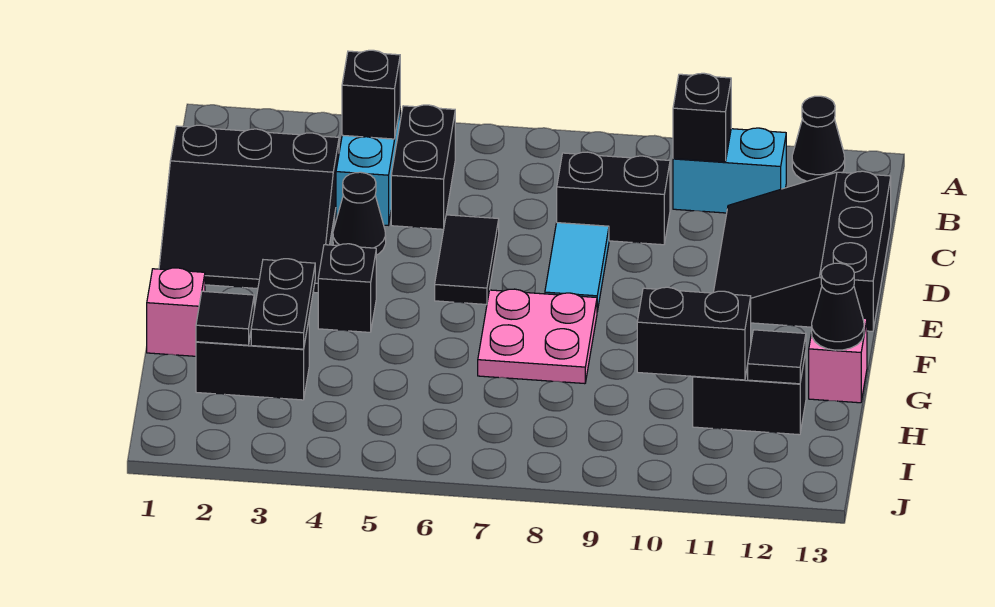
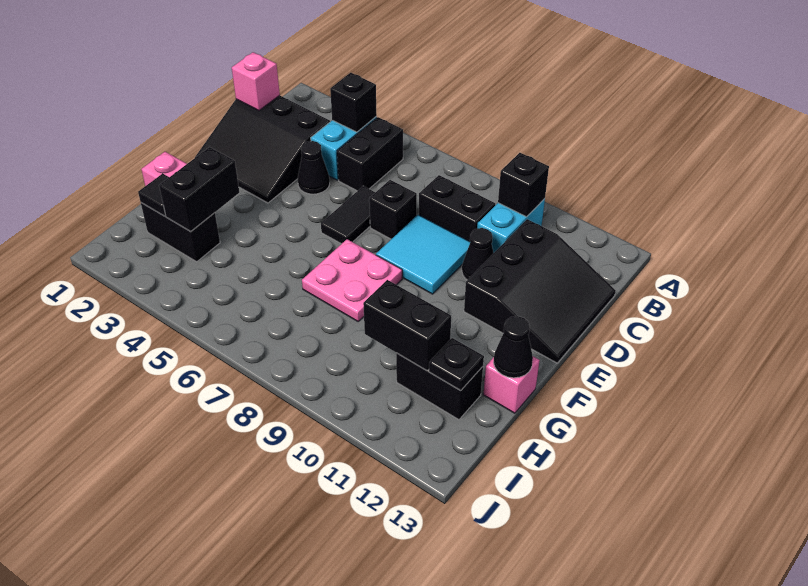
black cone A12 level 1 -> black cone D10 level 1
cyan brick B10:B11 level 1 -> cyan brick B10:C10 level 1
none -> pink brick C1 level 2
black slope C11:E13 level 1 top 13 -> black slope C11:E13 level 1 top 11
cyan tile D8:E8 level 1 -> cyan tile D8:E9 level 1
black brick F4 level 1 -> black brick D7 level 1
black plate G3:H3 level 2 -> black brick G3:H3 level 2
black tile H12 level 2 -> black plate H12 level 2

